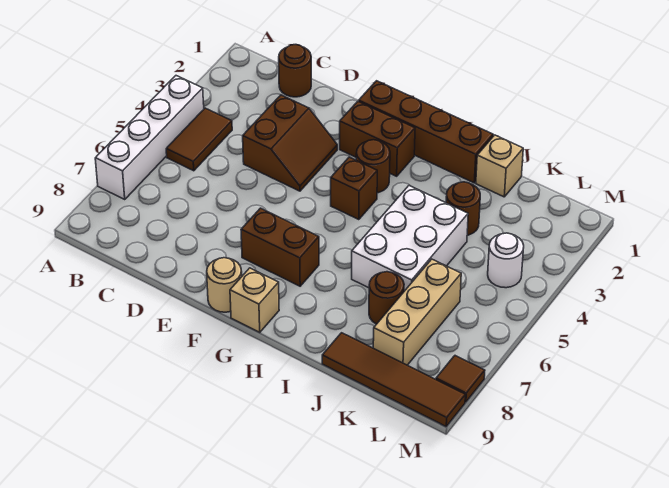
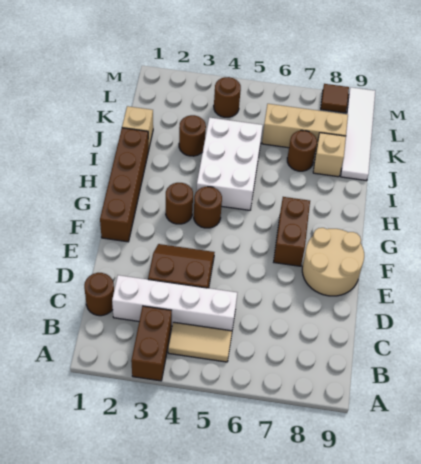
white brick A4:A7 level 1 -> white brick C2:C5 level 1
brown tile B4:B5 level 1 -> tan tile B4:B5 level 1
brown brick F2:G2 level 1 -> brown brick A3:B3 level 1
tan round brick F9 level 1 -> tan round brick E8:F9 level 1
brown brick G4 level 1 -> brown round brick G4 level 1
tan brick G9 level 1 -> tan brick J8 level 1
white brick I4:J6 level 1 -> white brick H4:J5 level 1
brown tile J9:M9 level 1 -> white tile J9:M9 level 1
white round brick L4 level 1 -> brown round brick L4 level 1

